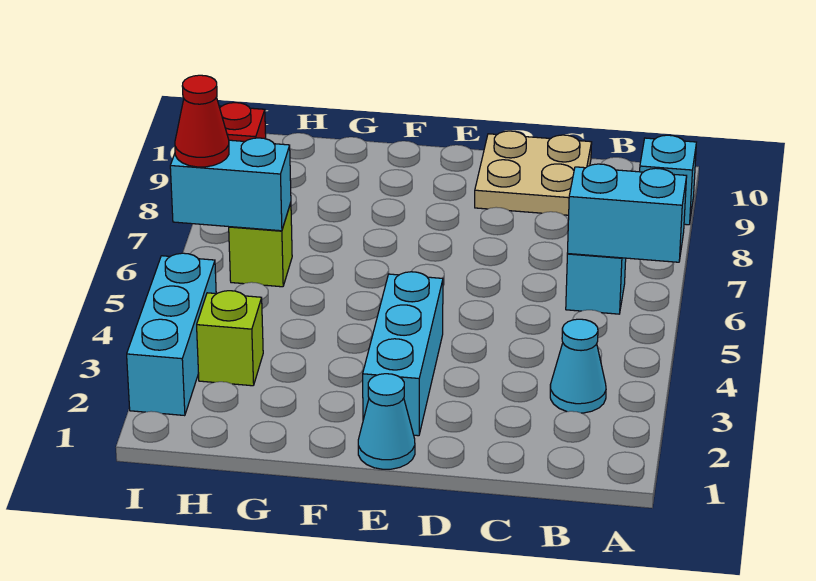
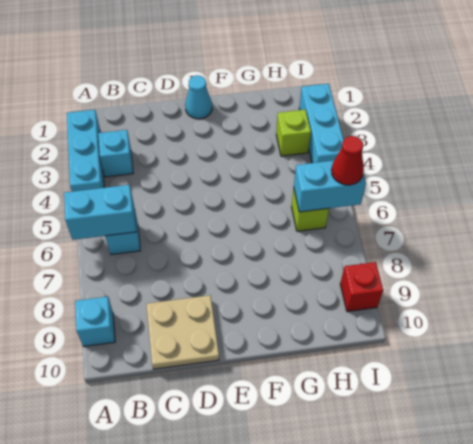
cyan cone B3 level 1 -> cyan brick B3 level 1
cyan brick E2:E4 level 1 -> cyan brick A2:A4 level 1

